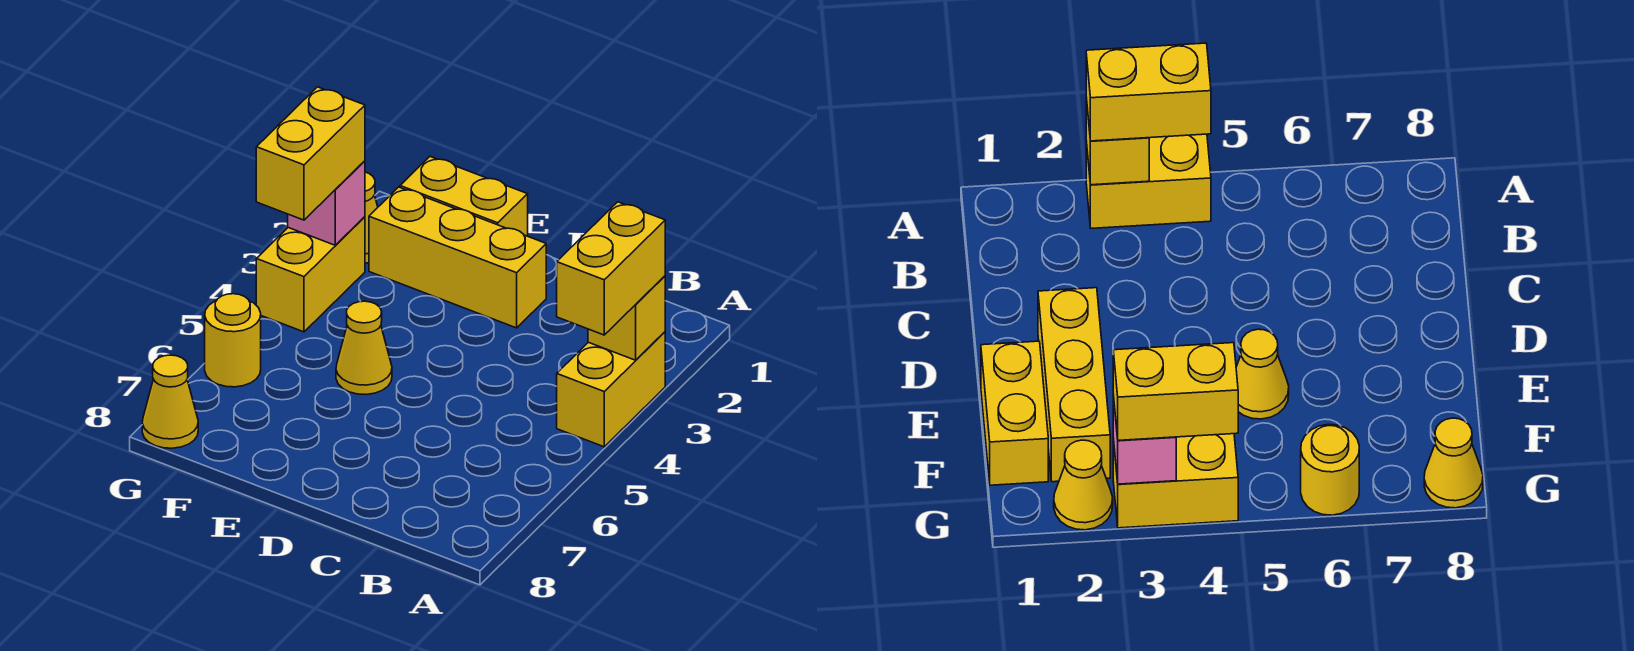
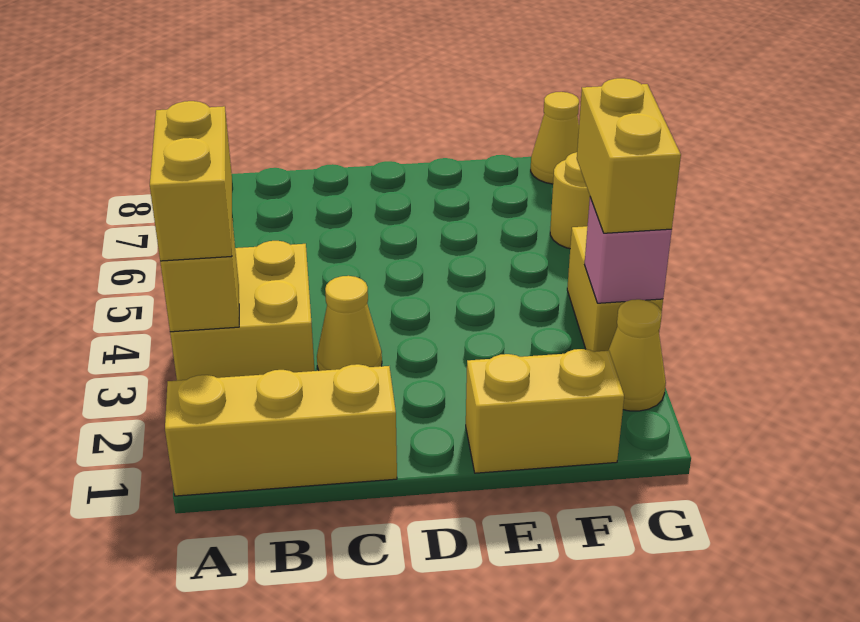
yellow brick A3:A4 level 1 -> yellow brick A3:B4 level 1
yellow brick D2:F2 level 1 -> yellow brick A1:C1 level 1
yellow cone E5 level 1 -> yellow cone C3 level 1

